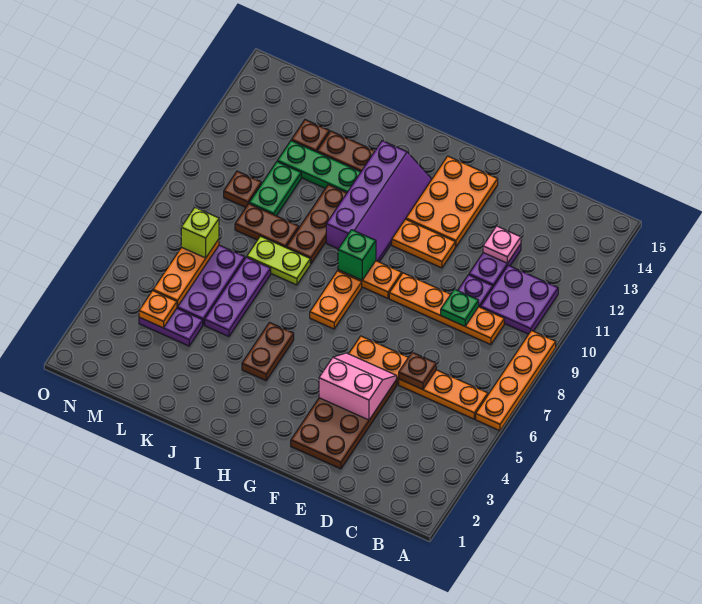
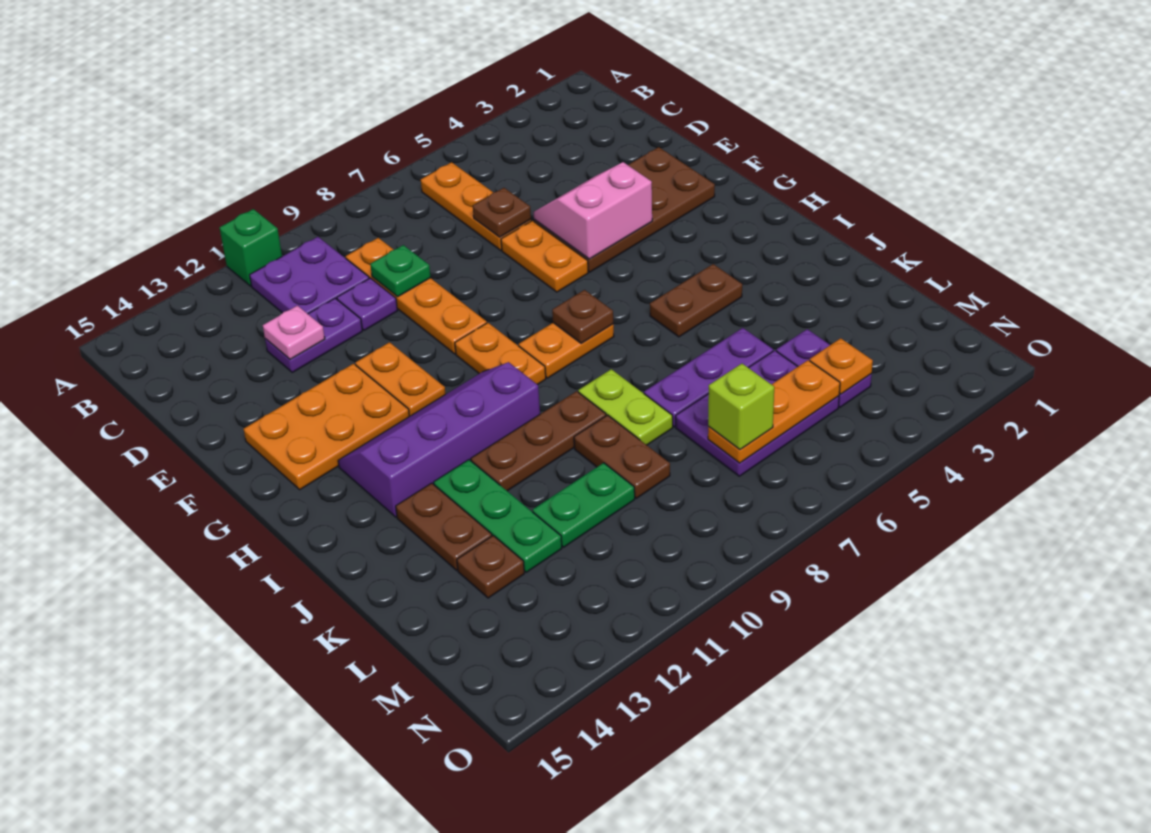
orange plate A6:A9 level 1 -> none
pink slope E4:F5 level 2 top 4 -> pink slope E4:F5 level 2 top F
green brick H9 level 2 -> green brick A11 level 1
brown plate M10 level 1 -> brown plate H7 level 2

